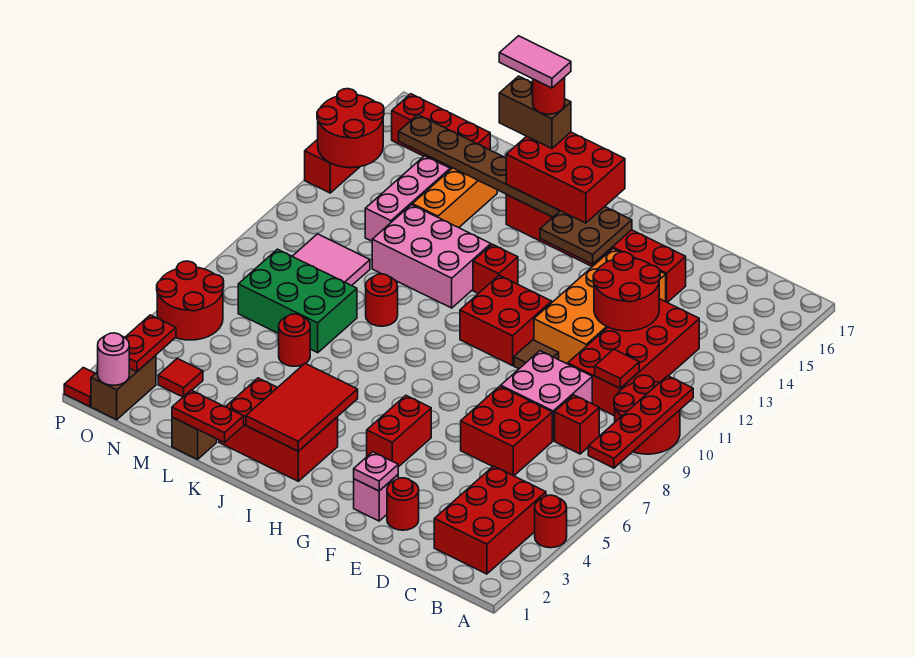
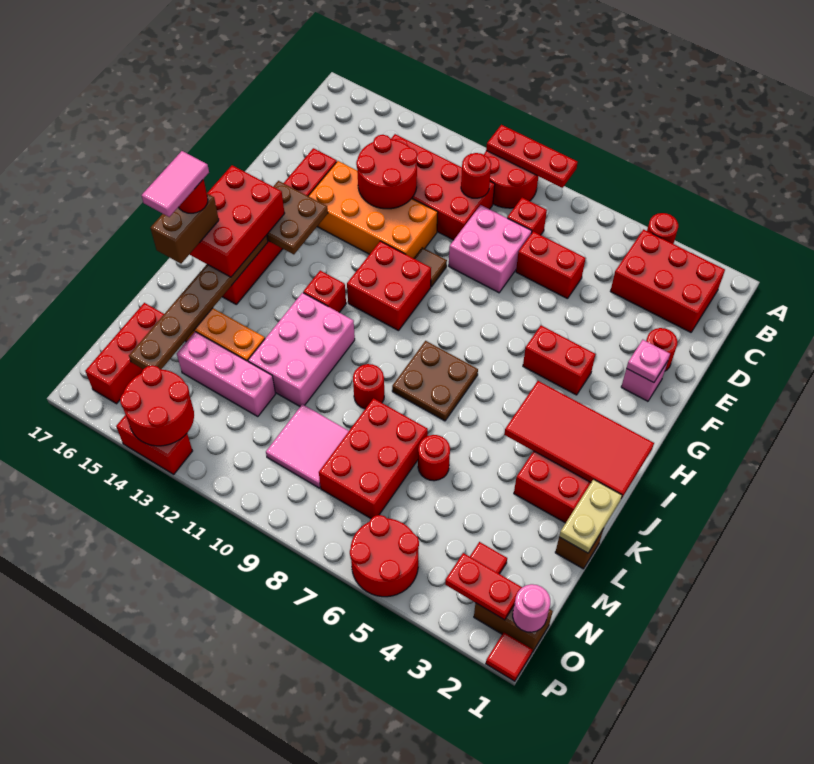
red plate A7:A10 level 2 -> red plate A8:A10 level 2
red tile C10 level 2 -> red round brick C10 level 2
red brick D6:E7 level 1 -> red brick D6:D7 level 1
red tile I2:J4 level 2 -> red tile I1:J4 level 2
none -> brown plate I7:J8 level 1
red plate K1:L1 level 2 -> tan plate K1:L1 level 2
green brick L7:N8 level 1 -> red brick L7:N8 level 1

